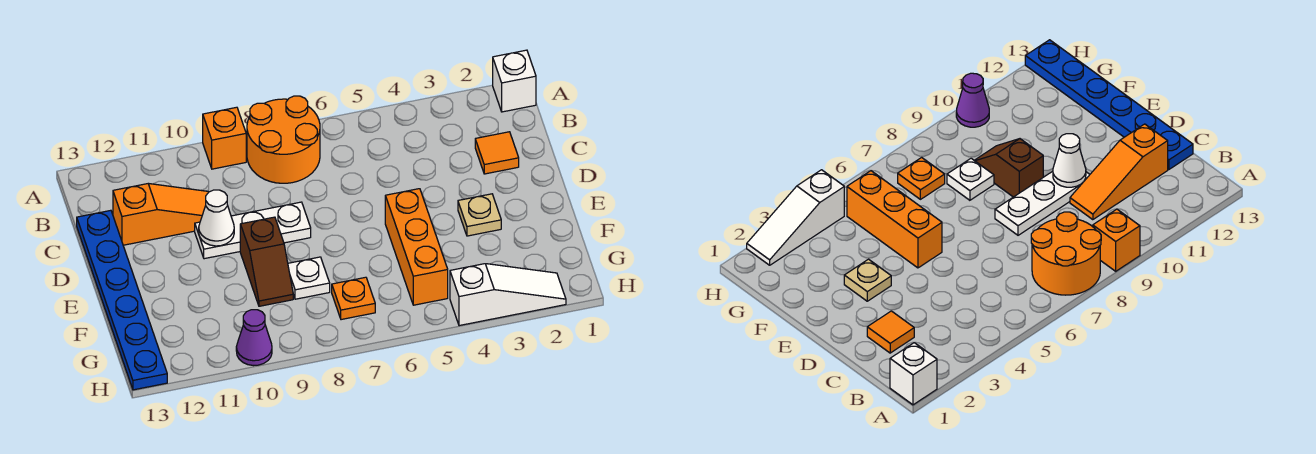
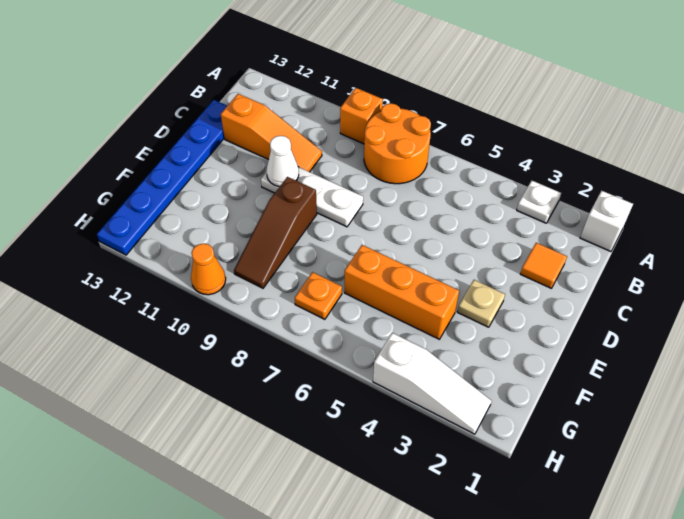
orange brick E5:G5 level 1 -> orange brick F4:F6 level 1
brown slope E9:F9 level 1 top E -> brown slope E9:G9 level 1 top E
white plate F8 level 1 -> white plate A3 level 1
purple cone H10 level 1 -> orange cone H10 level 1

